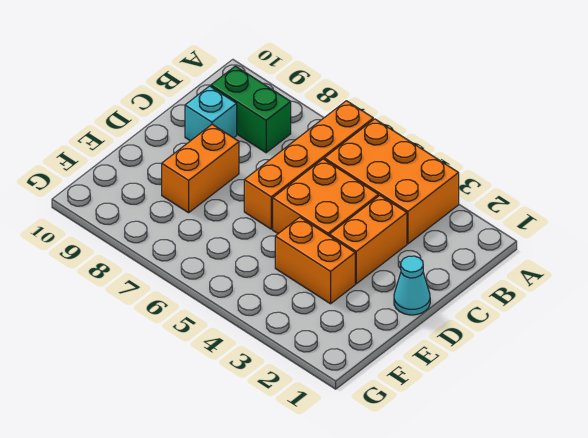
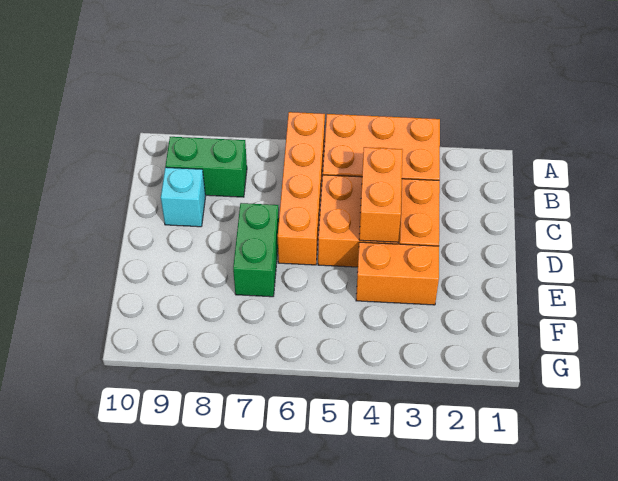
cyan cone D1 level 1 -> none
none -> green brick D7:E7 level 1
orange brick D8:E8 level 1 -> orange brick C4:D4 level 2

